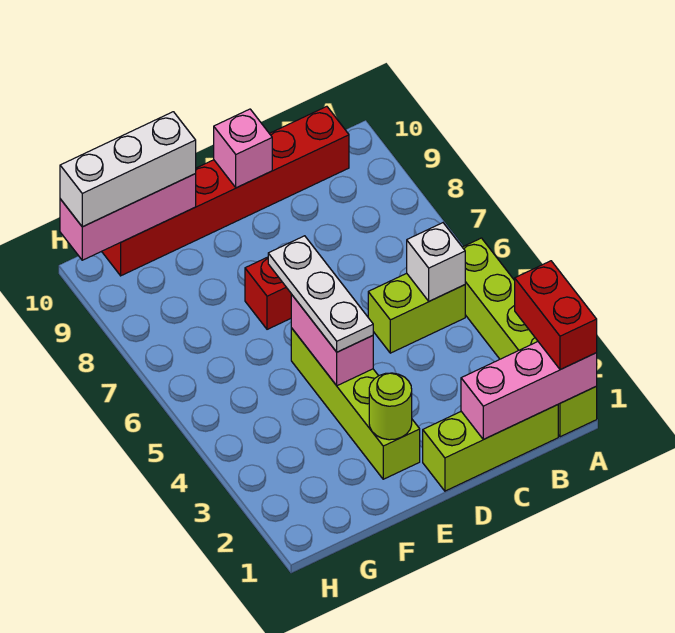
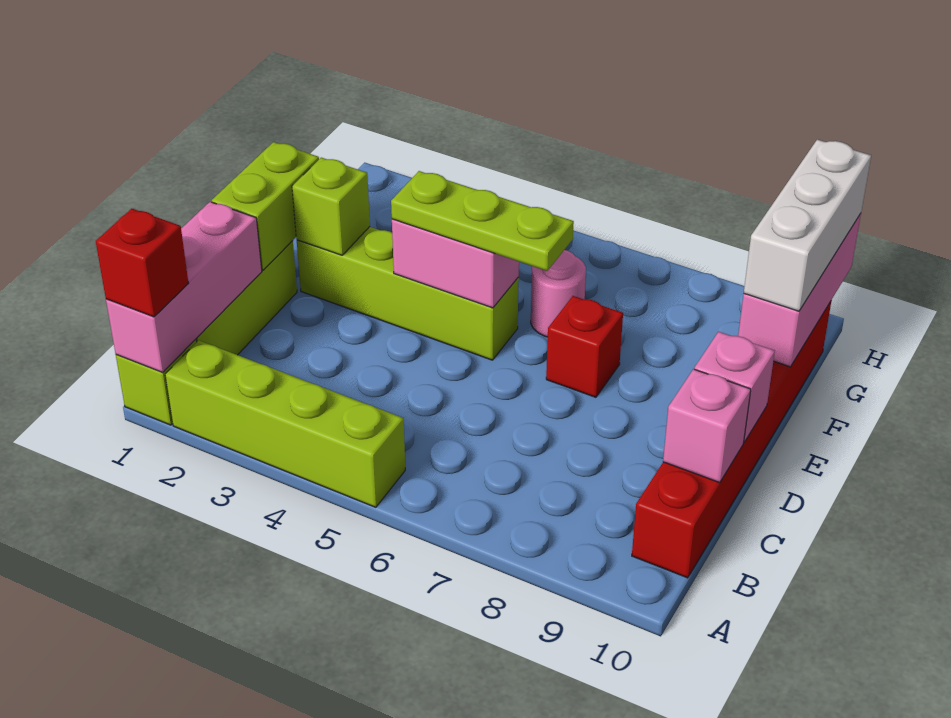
red brick A1:A2 level 3 -> red brick A1 level 3
lime brick B5:C5 level 1 -> lime brick D1:E1 level 2
white brick B5 level 2 -> none
none -> pink brick C10 level 2
lime round brick E2 level 2 -> lime brick E2 level 2
white plate E4:E6 level 3 -> lime plate E4:E6 level 3
none -> pink round brick F6 level 1

